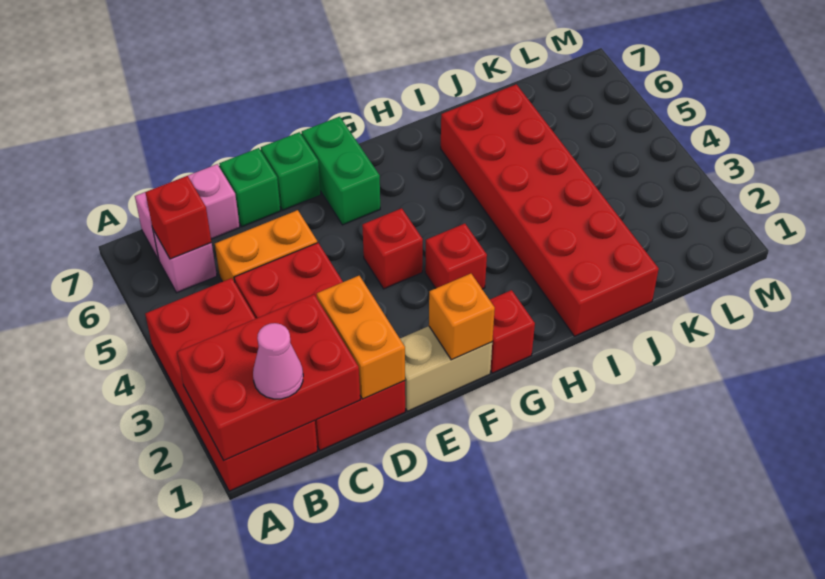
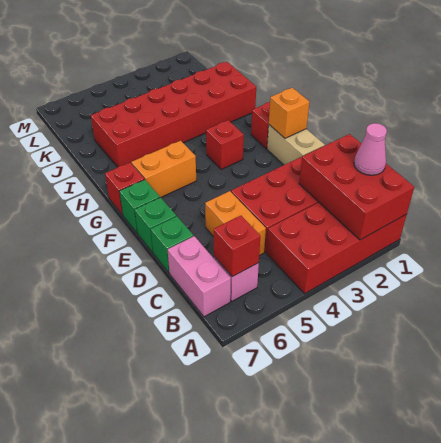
orange brick D1:D2 level 2 -> orange brick G5:G6 level 1
red brick F4 level 1 -> red brick G7 level 1
green brick F6:F7 level 1 -> green brick F7 level 1

